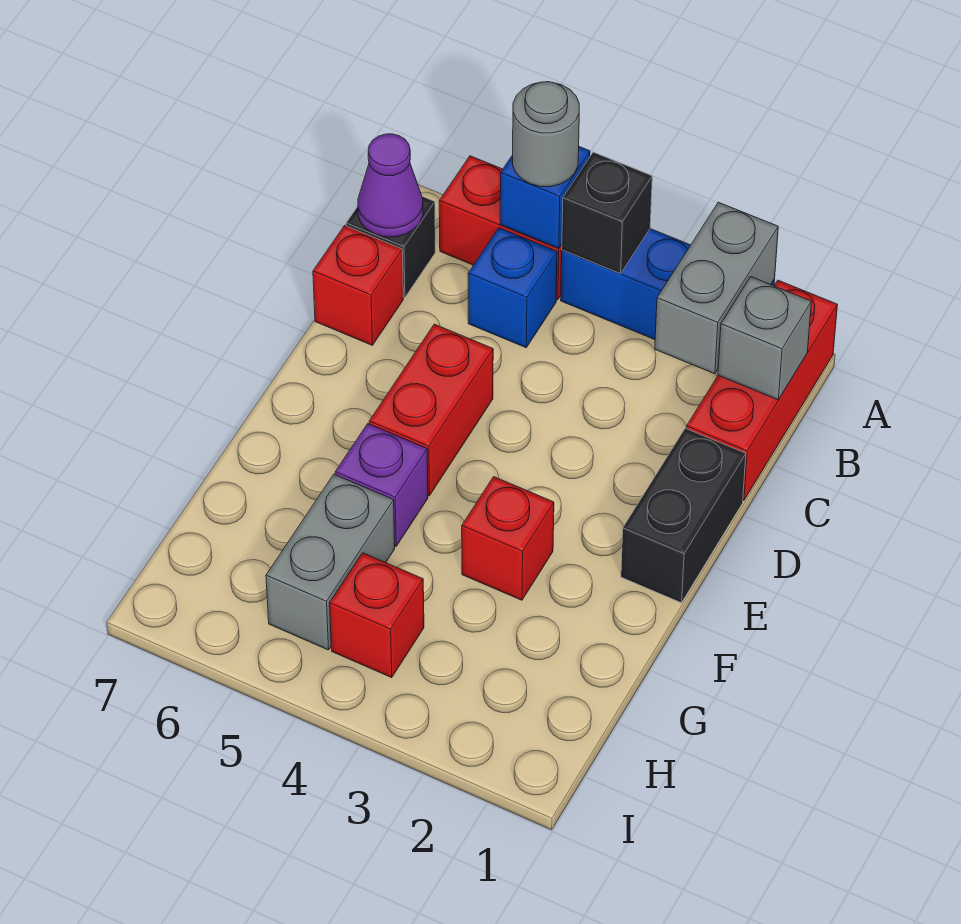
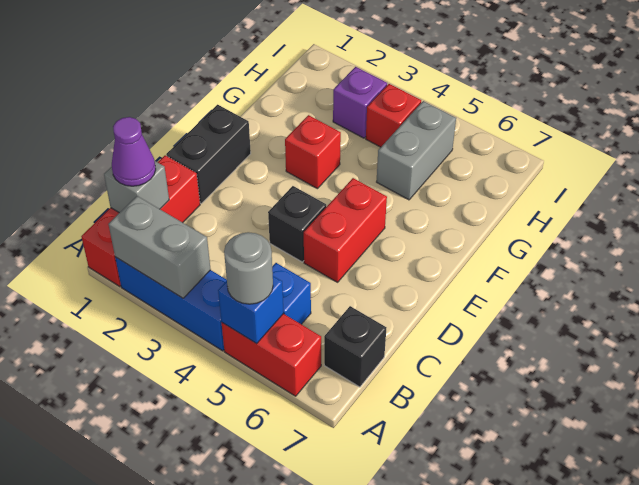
grey brick A2:B2 level 2 -> grey brick A2:A3 level 2
black brick A4 level 2 -> black brick D4 level 1
purple cone B7 level 2 -> purple cone B1 level 3
red brick C7 level 1 -> none
purple brick F5 level 1 -> purple brick H3 level 1

